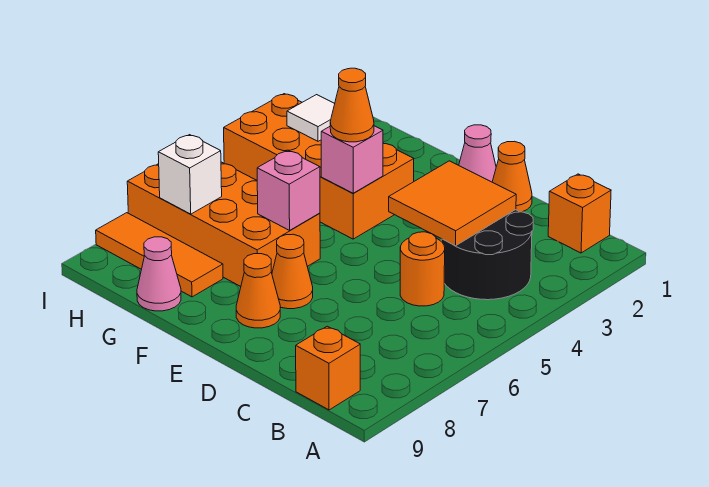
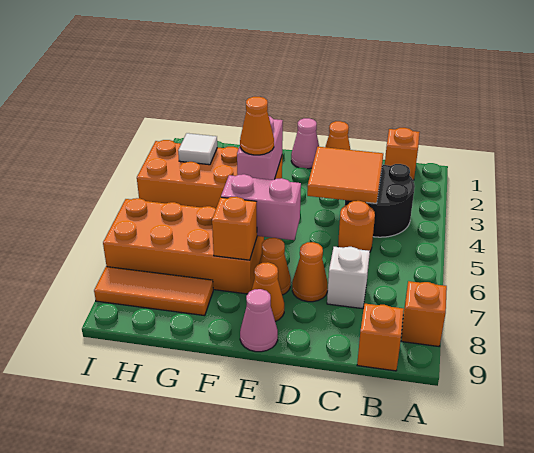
none -> orange brick A8 level 1
none -> orange cone D7 level 1
pink brick F4 level 2 -> pink brick F3:F4 level 2
pink brick F6 level 2 -> pink brick E6:F6 level 2
none -> orange brick F7 level 2
pink cone G9 level 1 -> pink cone E9 level 1
white brick H7 level 2 -> white brick C7 level 1

